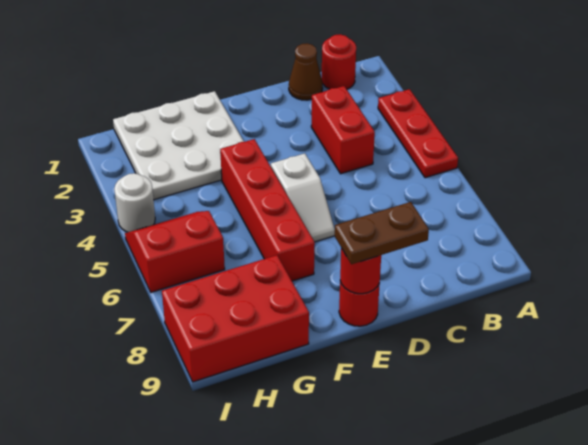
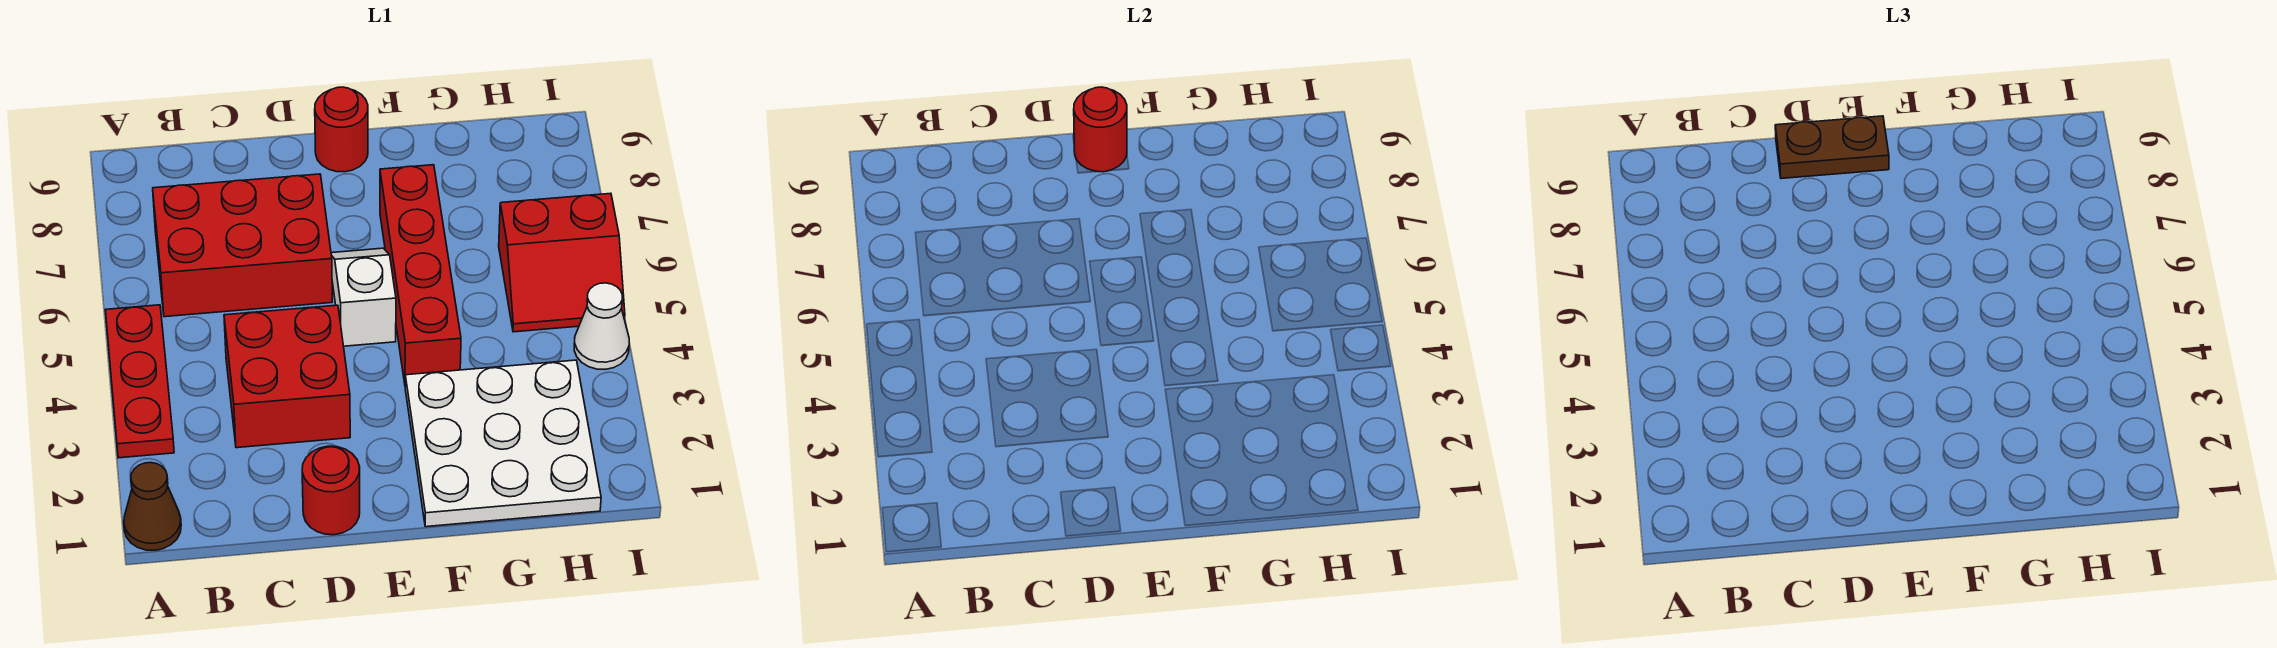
red round brick B1 level 1 -> red round brick D1 level 1
brown cone C1 level 1 -> brown cone A1 level 1
red brick C3:C4 level 1 -> red brick C3:D4 level 1
red brick G8:I9 level 1 -> red brick B6:D7 level 1
white round brick I4 level 1 -> white cone I4 level 1

